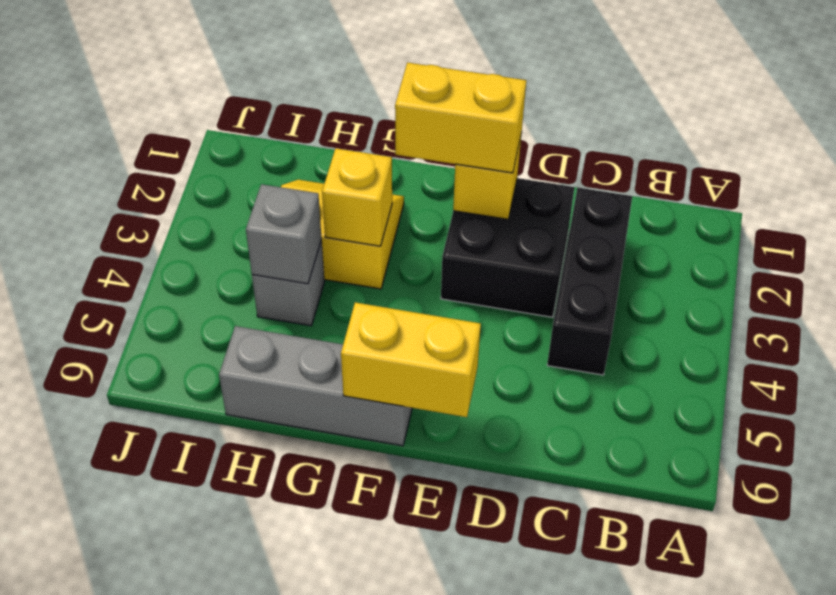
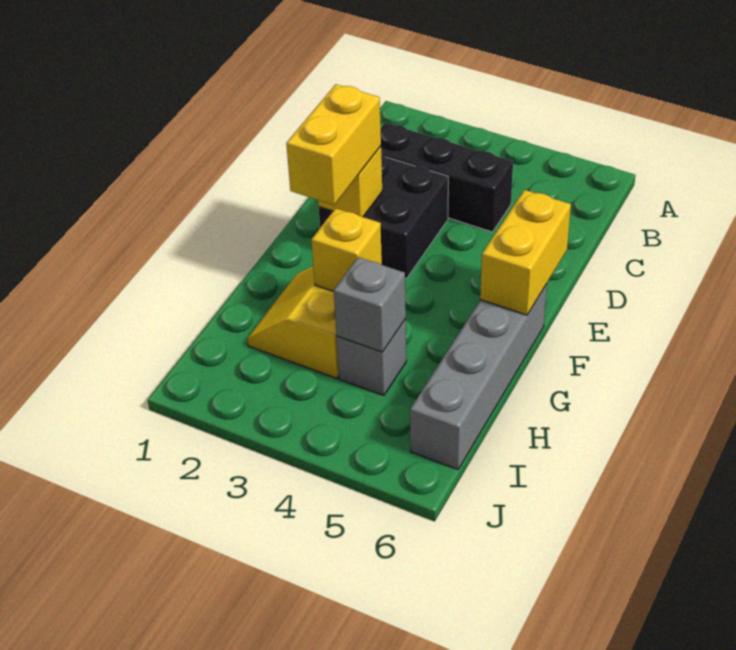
grey brick F6:H6 level 1 -> grey brick F6:I6 level 1

